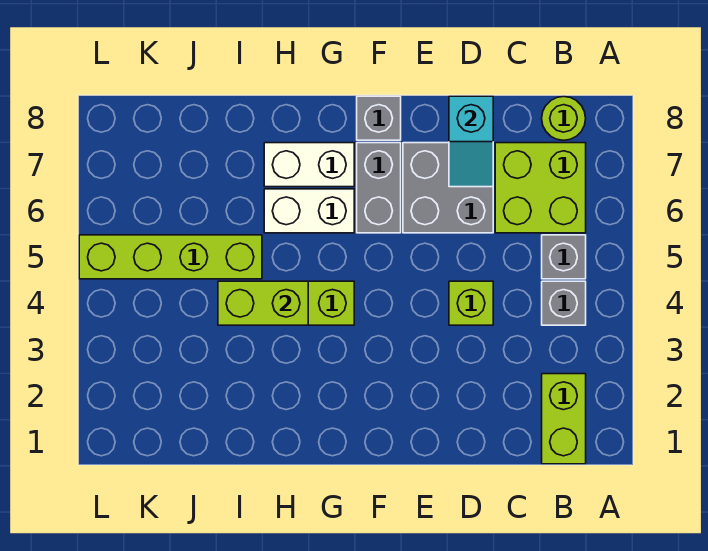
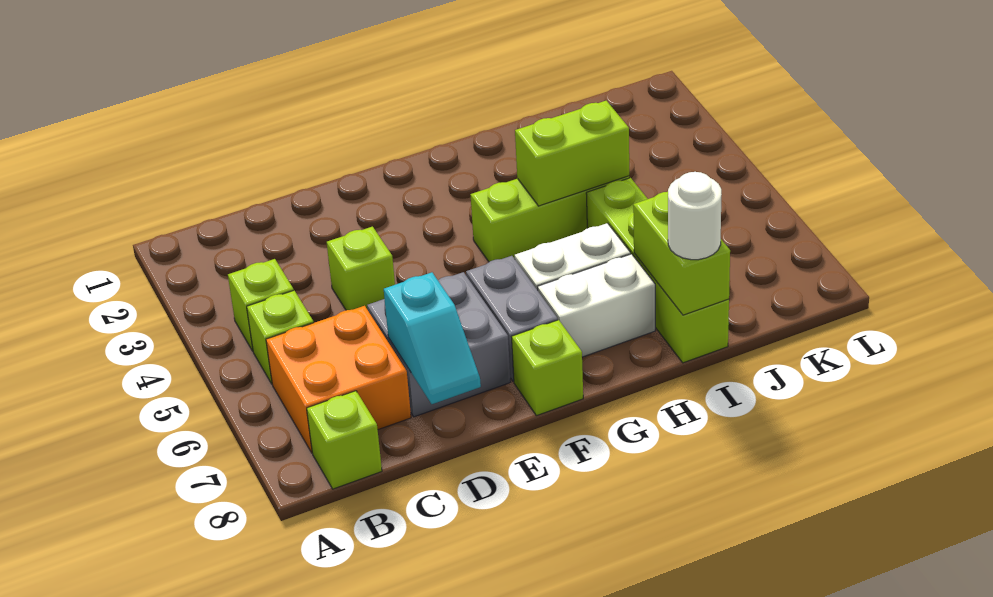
lime brick B1:B2 level 1 -> lime brick I7:I8 level 2
grey brick B4 level 1 -> lime brick B4 level 1
grey brick B5 level 1 -> lime brick B5 level 1
lime brick B6:C7 level 1 -> orange brick B6:C7 level 1
lime round brick B8 level 1 -> lime brick B8 level 1
cyan slope D7:D8 level 2 top 8 -> cyan slope D7:D8 level 2 top 7
grey brick F8 level 1 -> lime brick F8 level 1
lime brick I5:L5 level 1 -> lime brick I5:I8 level 1
none -> white round brick I8 level 3

